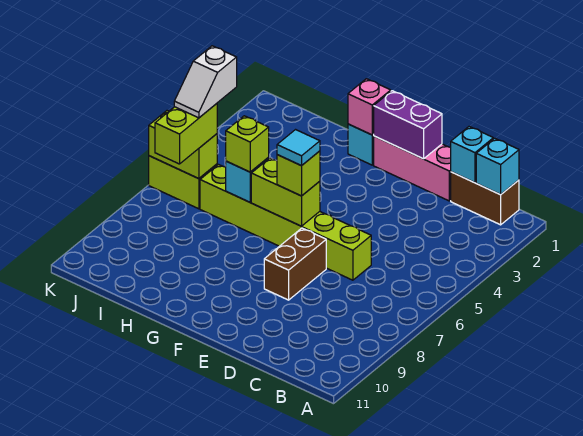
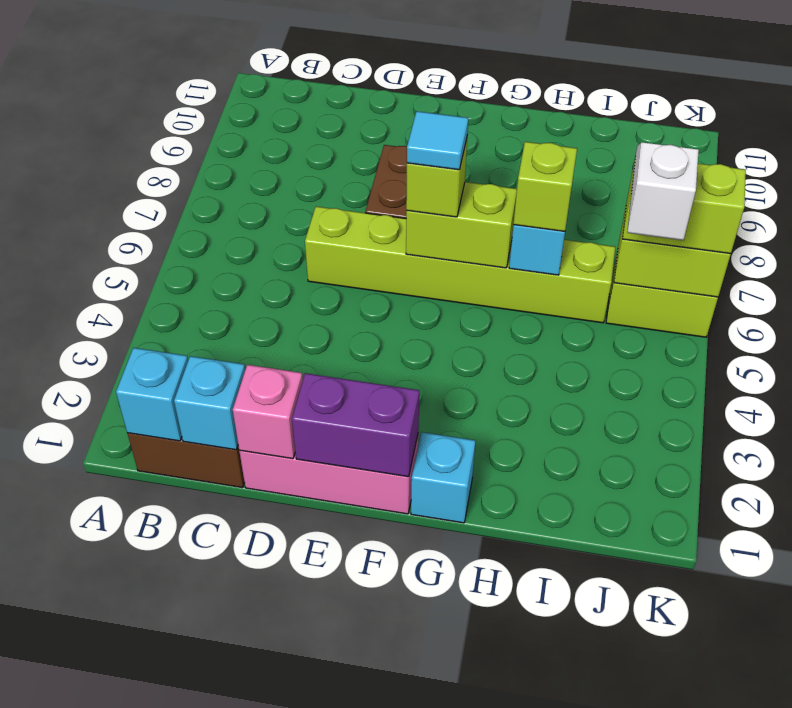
pink brick G1 level 2 -> pink brick D1 level 2
lime brick J6:J7 level 3 -> lime brick J6:K6 level 3

